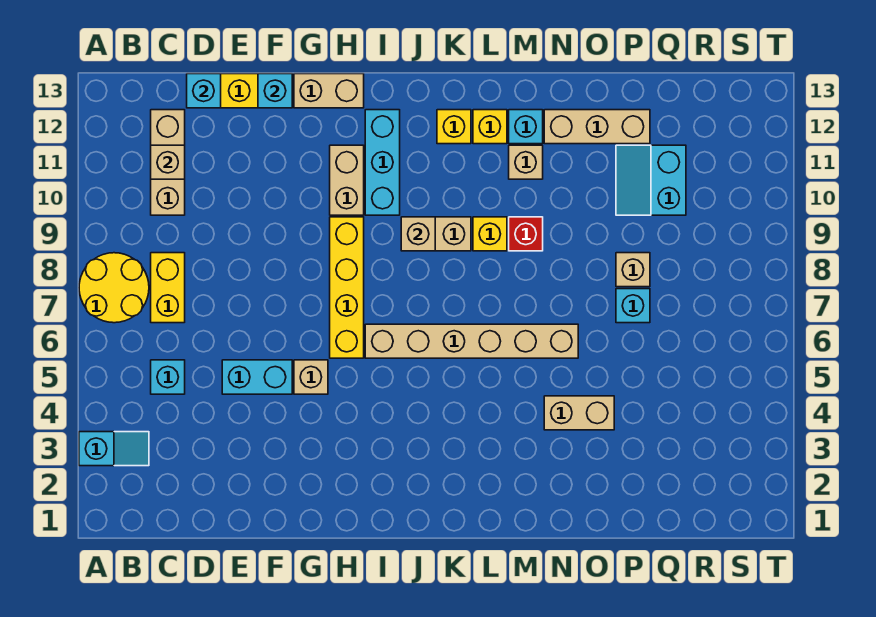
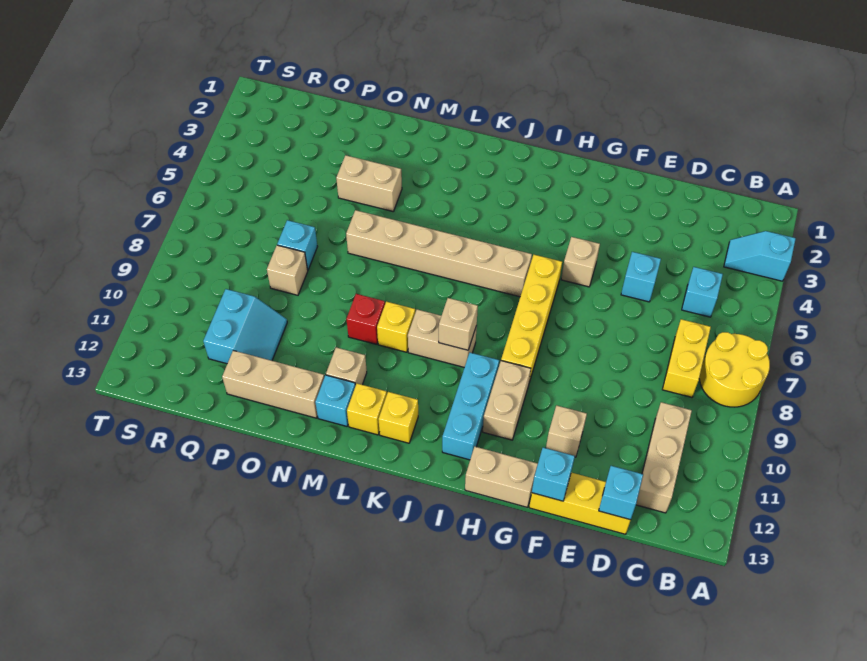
tan brick C11 level 2 -> tan brick F11 level 1
cyan brick E5:F5 level 1 -> cyan brick E5 level 1

